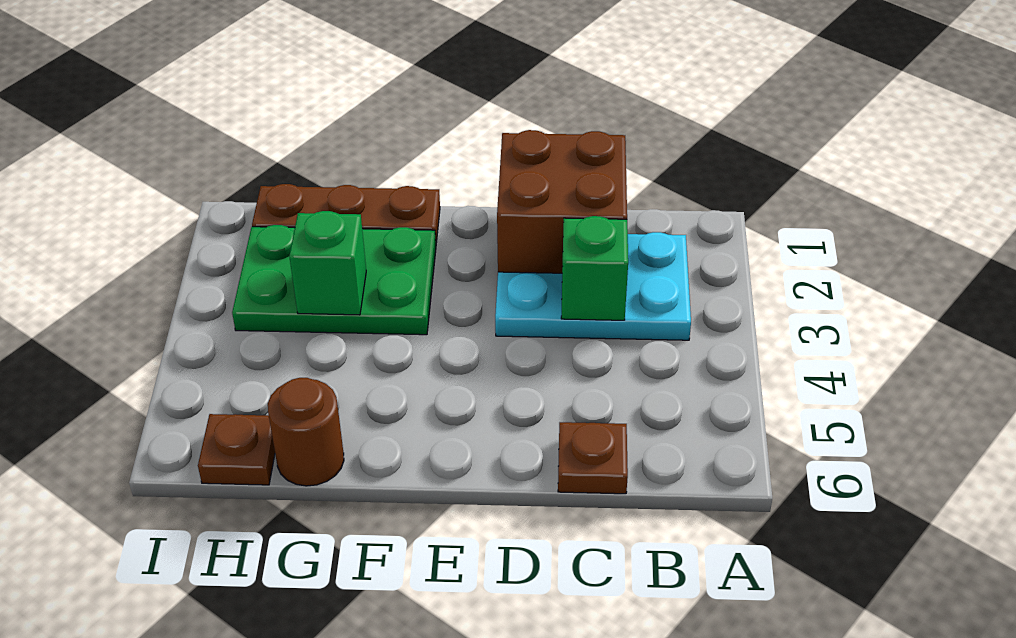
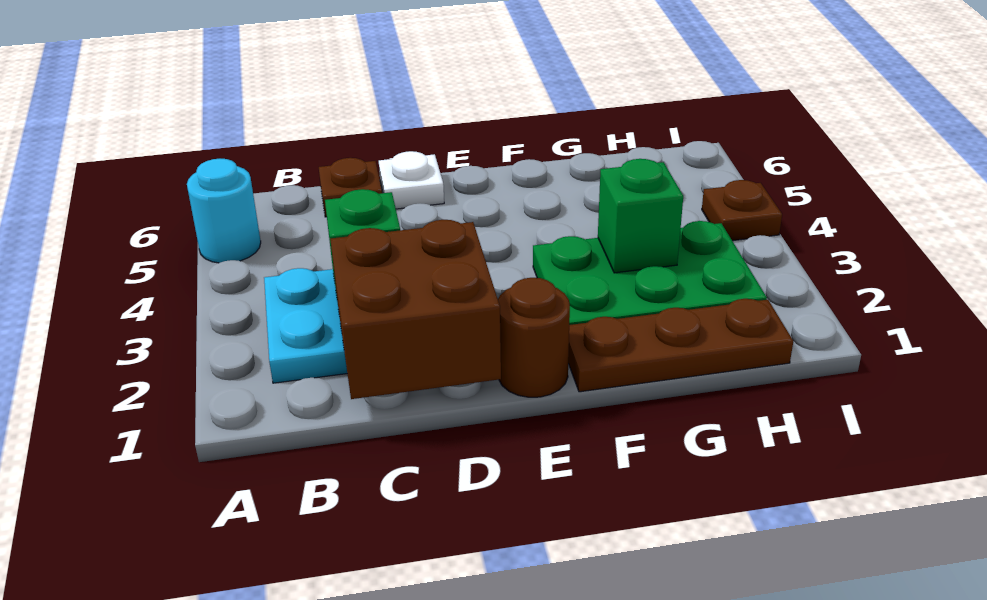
none -> cyan round brick A5 level 1
none -> white plate D6 level 1
brown round brick G6 level 1 -> brown round brick E1 level 1
brown plate H6 level 1 -> brown plate I4 level 1

